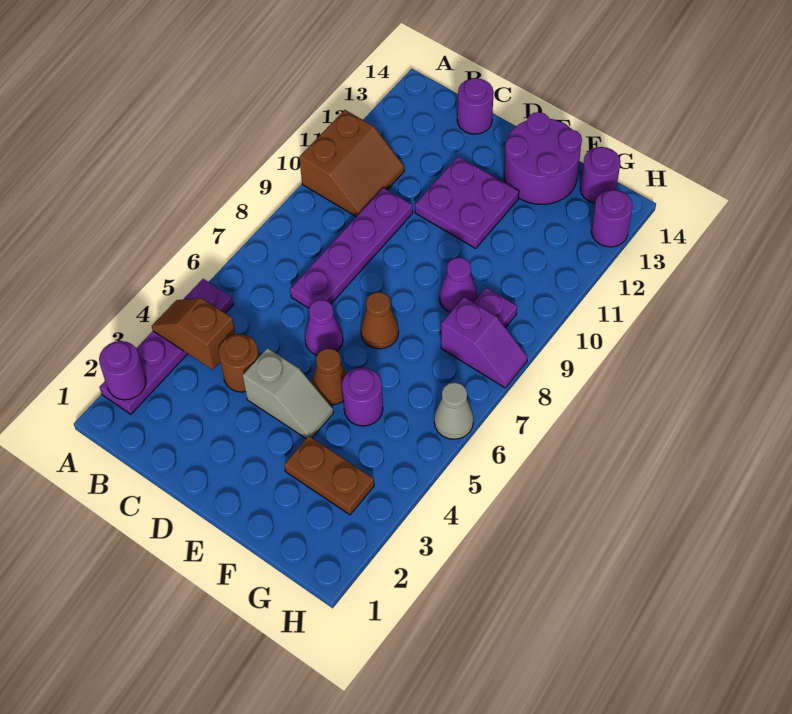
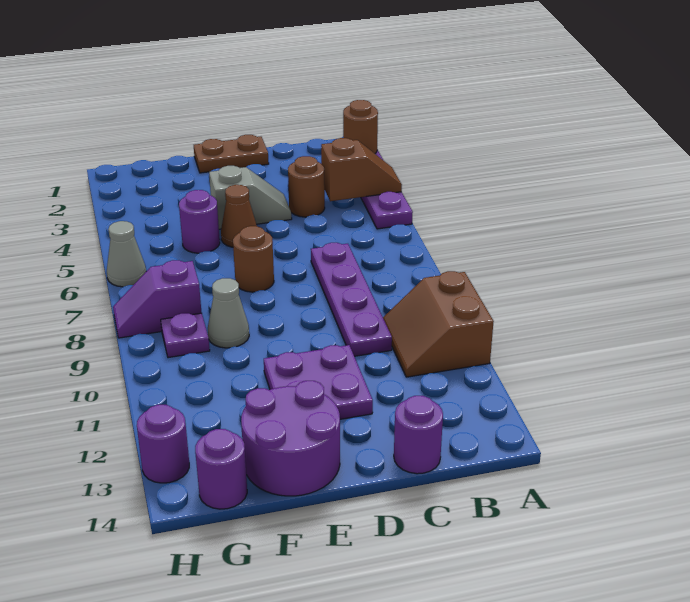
purple round brick A2 level 2 -> brown round brick A2 level 2
grey slope D4:E4 level 1 top D -> grey slope D4:E4 level 1 top E
purple cone D6 level 1 -> none
brown cone E7 level 1 -> brown round brick E7 level 1
brown plate F3:G3 level 1 -> brown plate D1:E1 level 1
purple cone F9 level 1 -> grey cone F9 level 1

